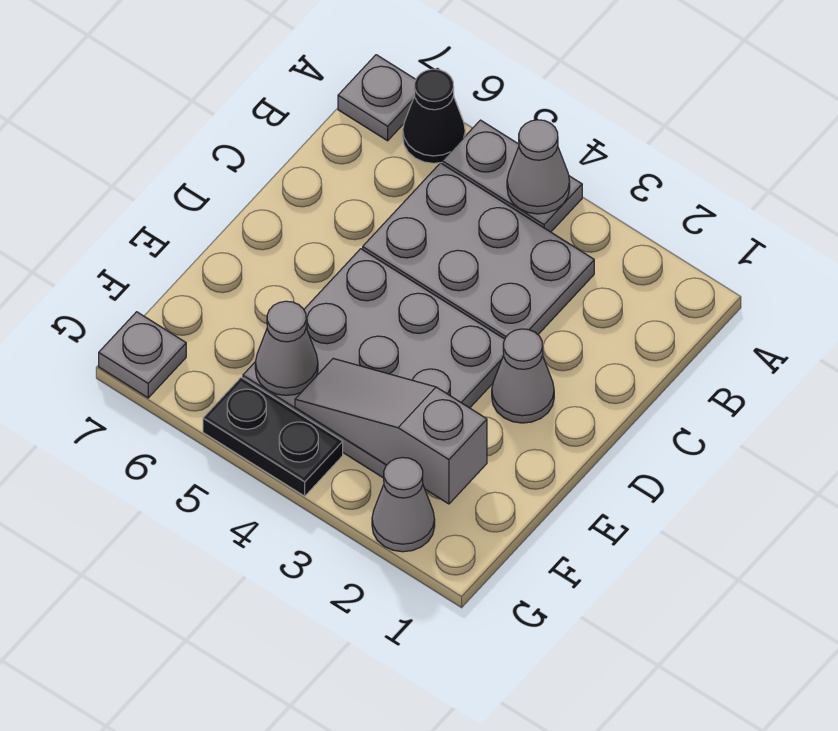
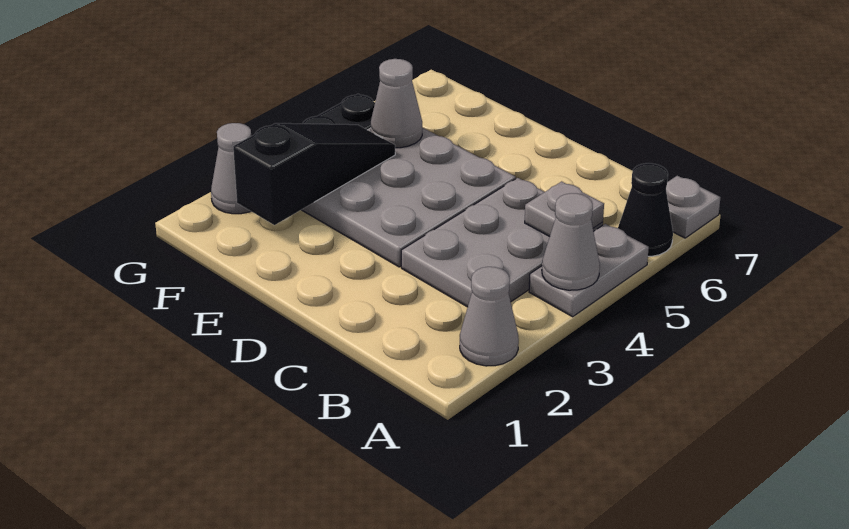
grey cone D2 level 1 -> grey cone A2 level 1
grey slope F2:F4 level 2 top 2 -> black slope F2:F4 level 2 top 2
grey plate G7 level 1 -> grey plate B5 level 2

